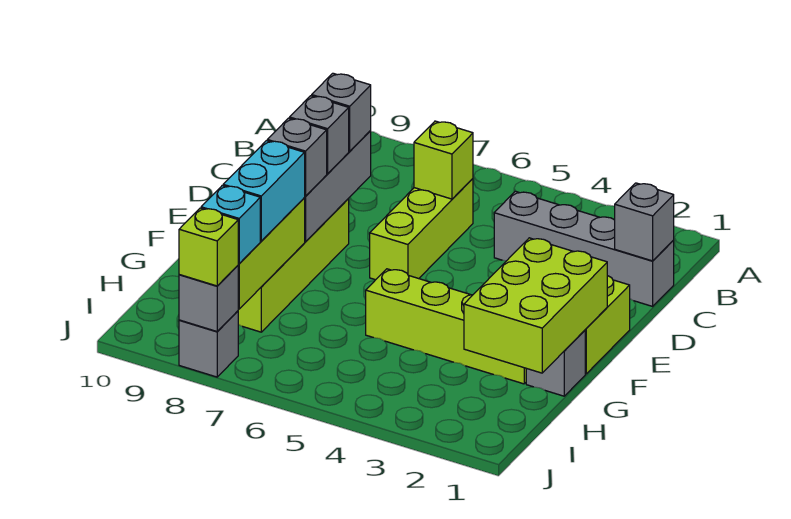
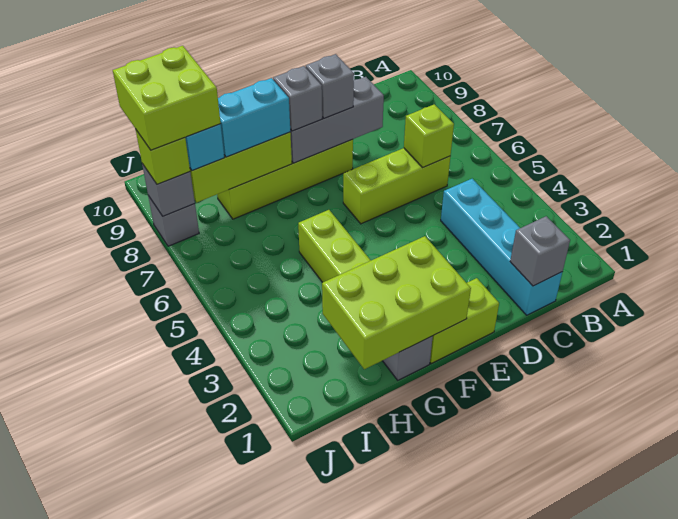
grey brick C1:C4 level 1 -> cyan brick C1:C4 level 1
grey brick D8 level 3 -> none
none -> lime brick I8:J9 level 4

